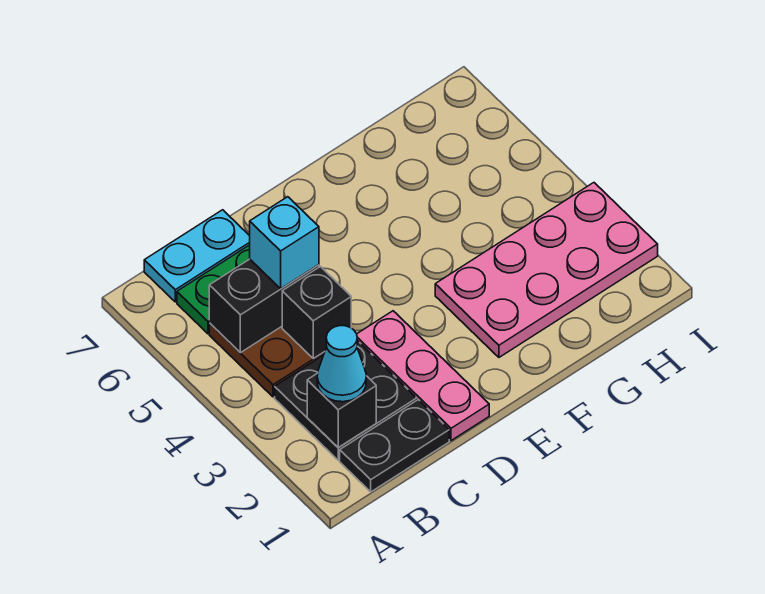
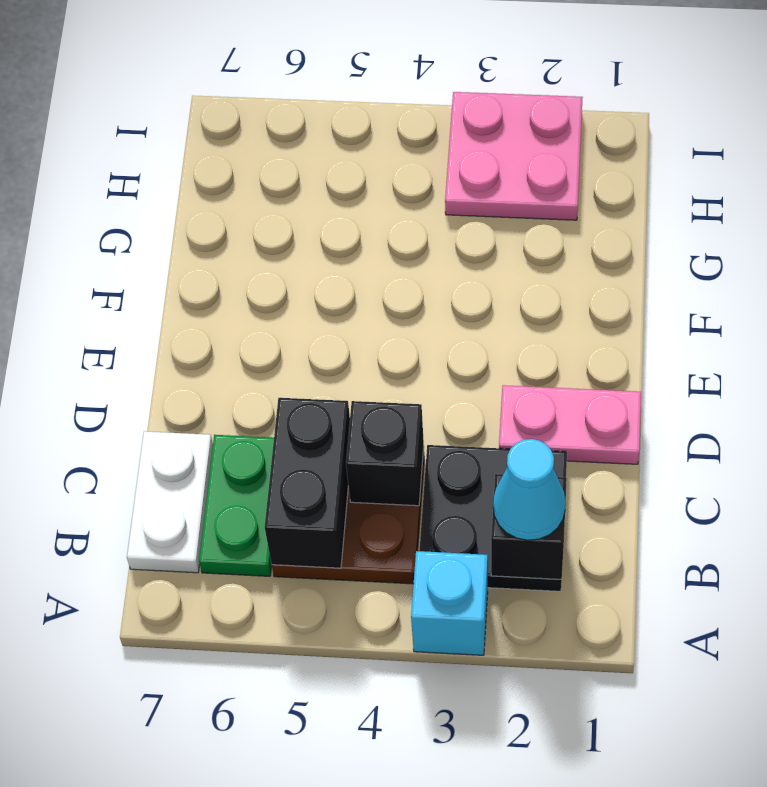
black plate B1:C1 level 1 -> none
cyan plate B7:C7 level 1 -> white plate B7:C7 level 1
cyan brick C5 level 3 -> cyan brick A3 level 1
pink plate D1:D3 level 1 -> pink plate D1:D2 level 1
pink plate F2:I3 level 1 -> pink plate H2:I3 level 1

